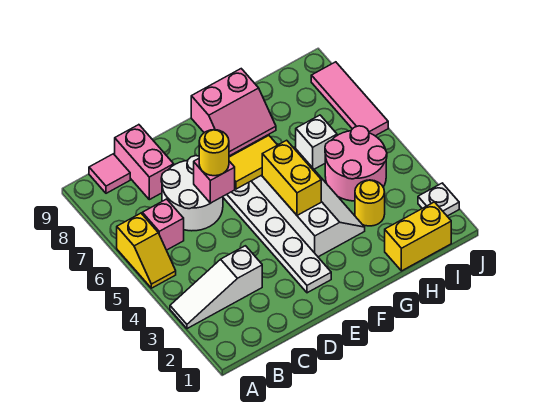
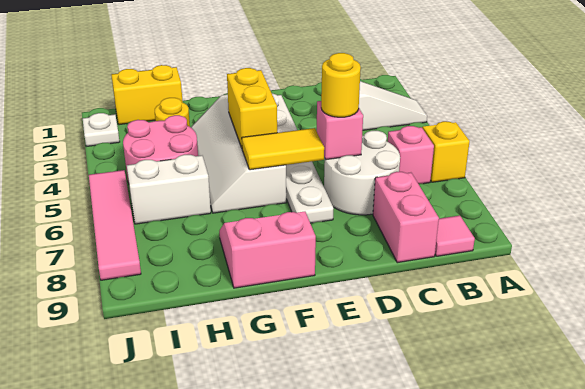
white brick H6 level 1 -> white brick H6:I6 level 1
pink tile J6:J8 level 1 -> pink tile J5:J8 level 1

